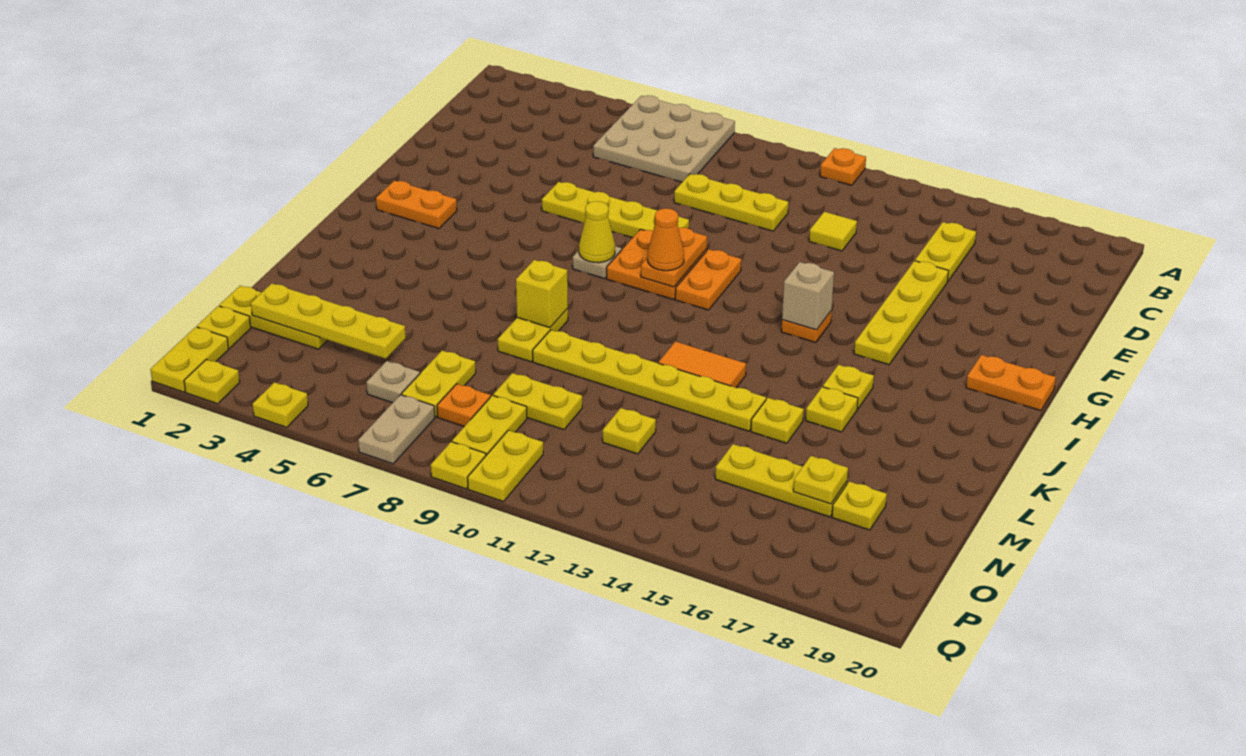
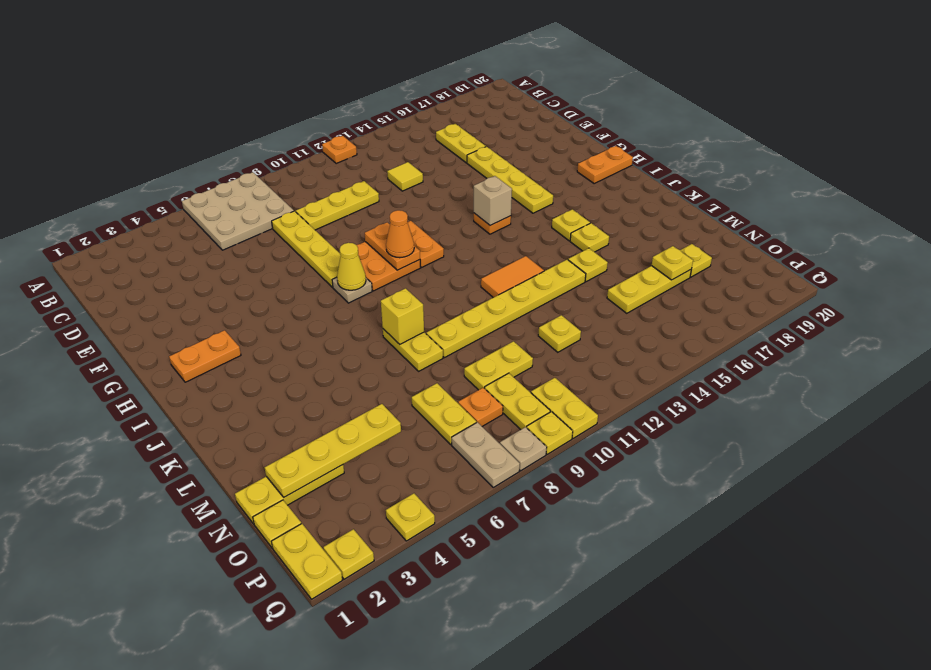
yellow plate F6:F9 level 1 -> yellow plate D8:G8 level 1
tan plate O6 level 1 -> tan plate Q8 level 1

